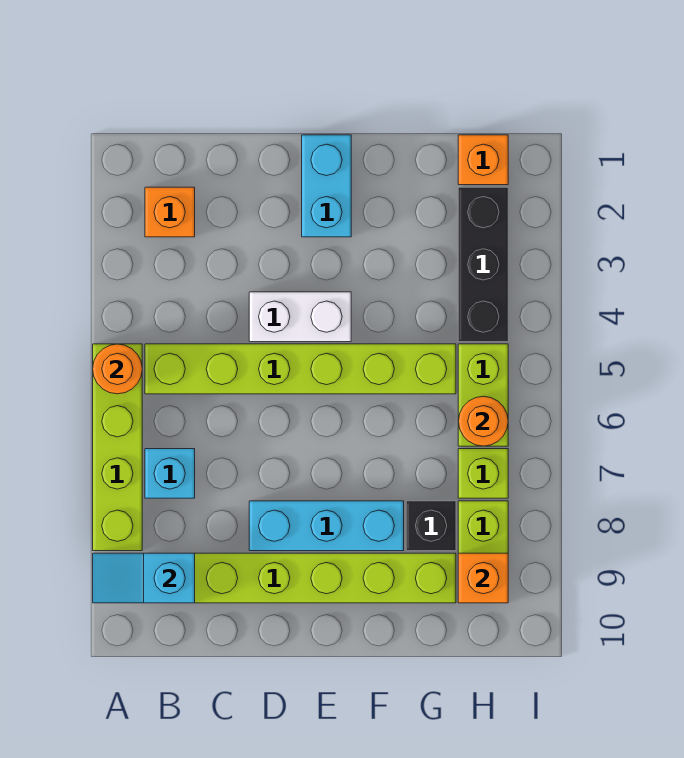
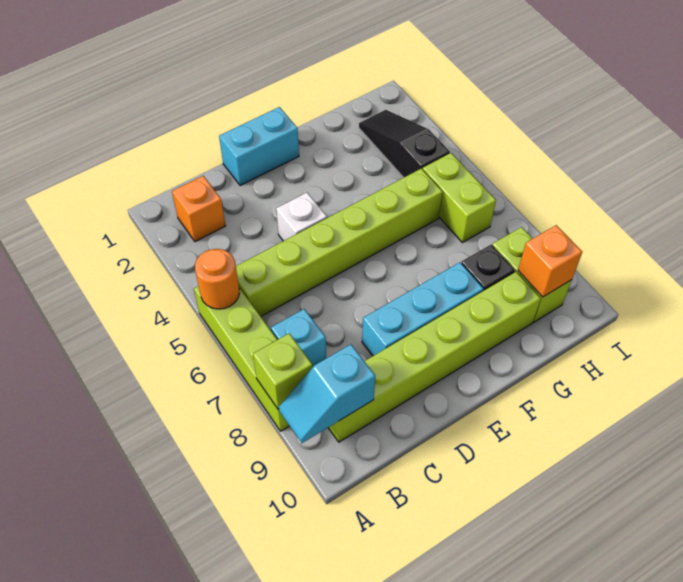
white brick D4:E4 level 1 -> white brick D4 level 1
cyan brick E1:E2 level 1 -> cyan brick D1:E1 level 1
orange brick H1 level 1 -> none
black brick H2:H4 level 1 -> black slope H2:H4 level 1 top 4
orange round brick H6 level 2 -> none
lime brick H7 level 1 -> lime brick A8 level 2

